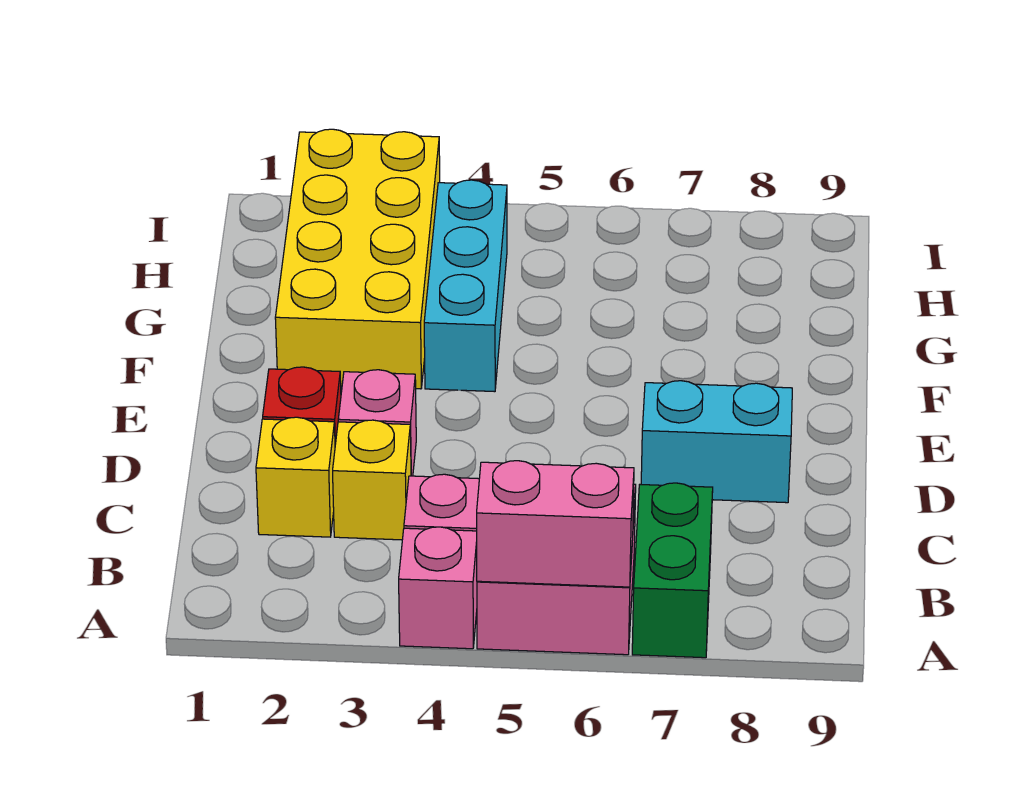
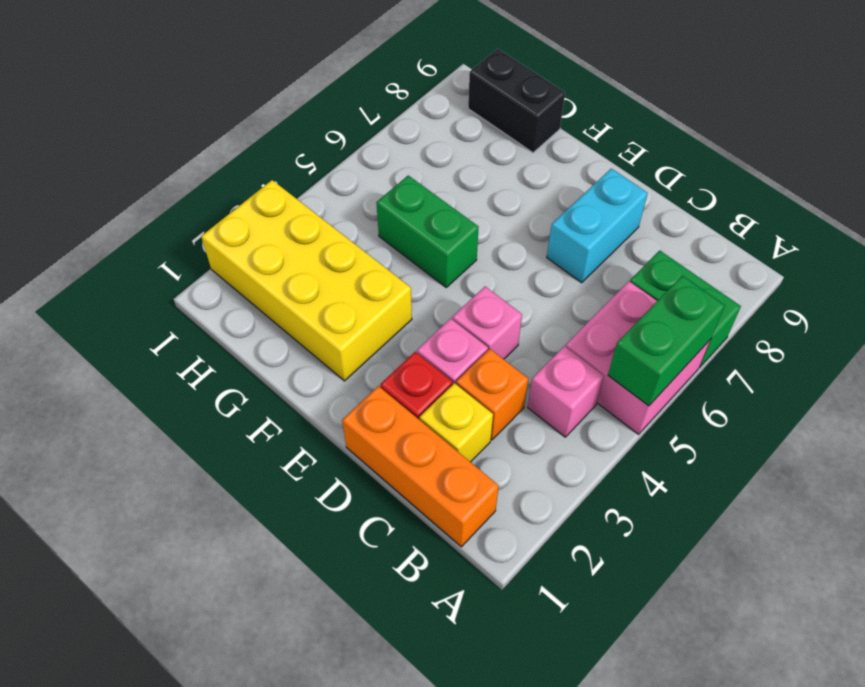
pink brick A4 level 1 -> pink brick D4 level 1
pink brick A5:A6 level 2 -> green brick A5:A6 level 2
none -> orange brick B1:D1 level 1
yellow brick C3 level 1 -> orange brick C3 level 1
cyan brick F4:H4 level 1 -> none
none -> green brick F5:G5 level 1
none -> black brick G9:H9 level 1

